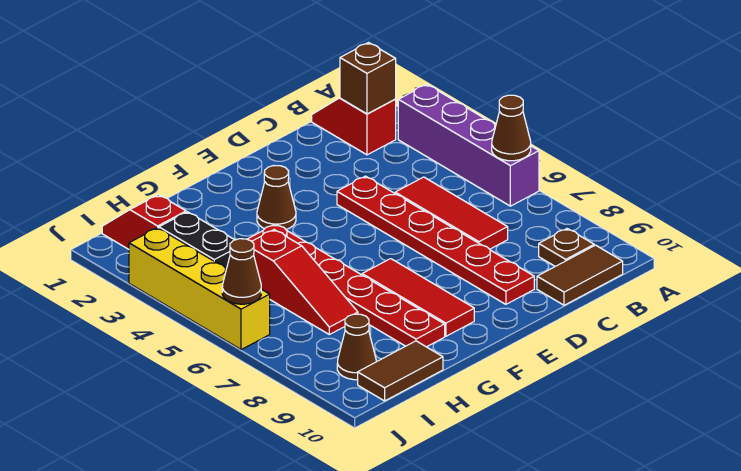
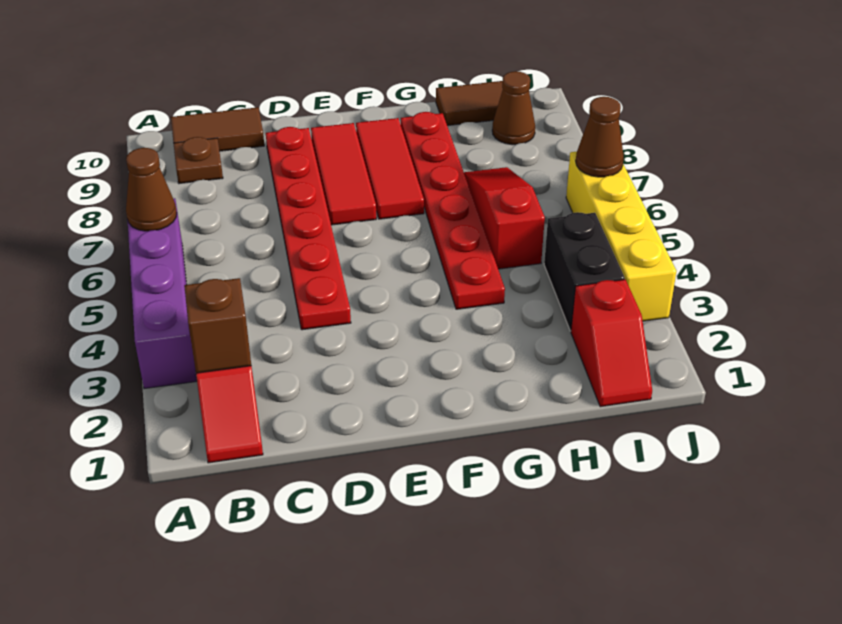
red tile C5:C7 level 1 -> red tile E7:E9 level 1
brown cone F3 level 1 -> none

